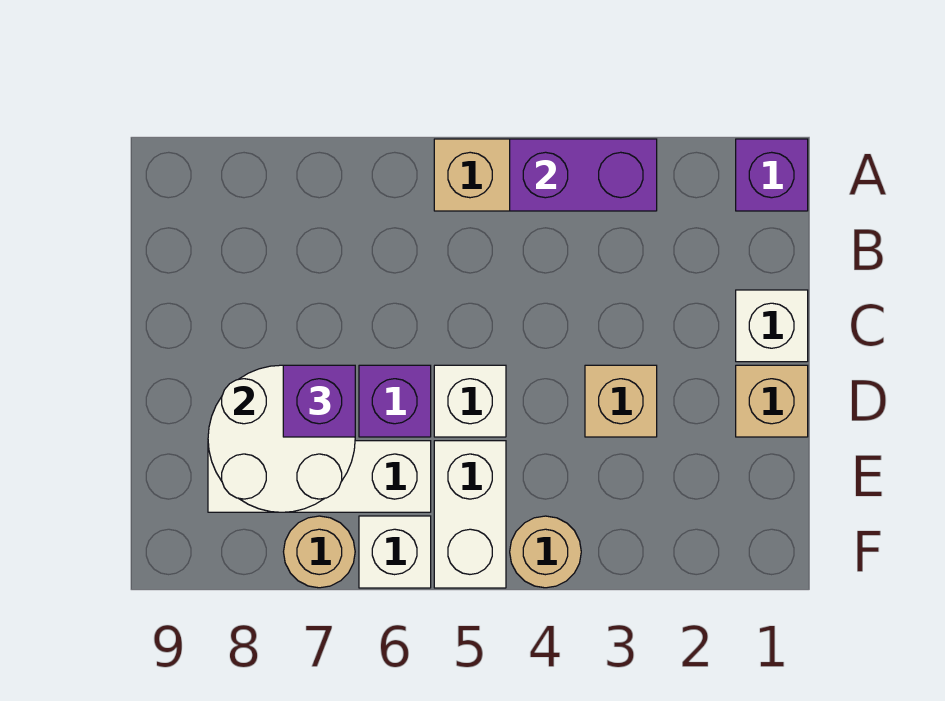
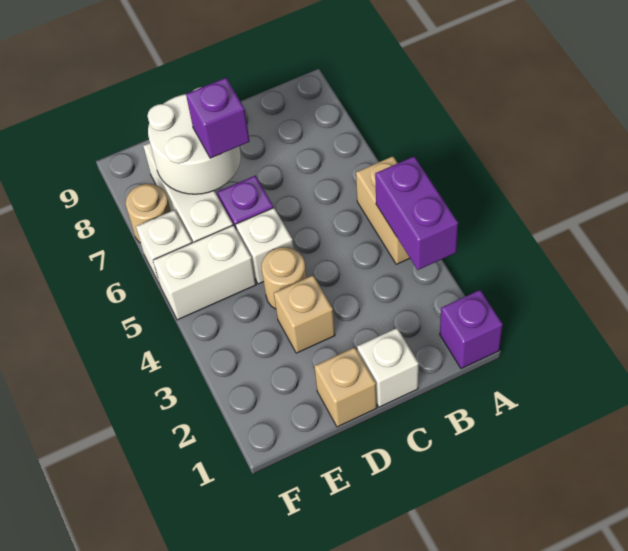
tan round brick F4 level 1 -> tan round brick D4 level 1

